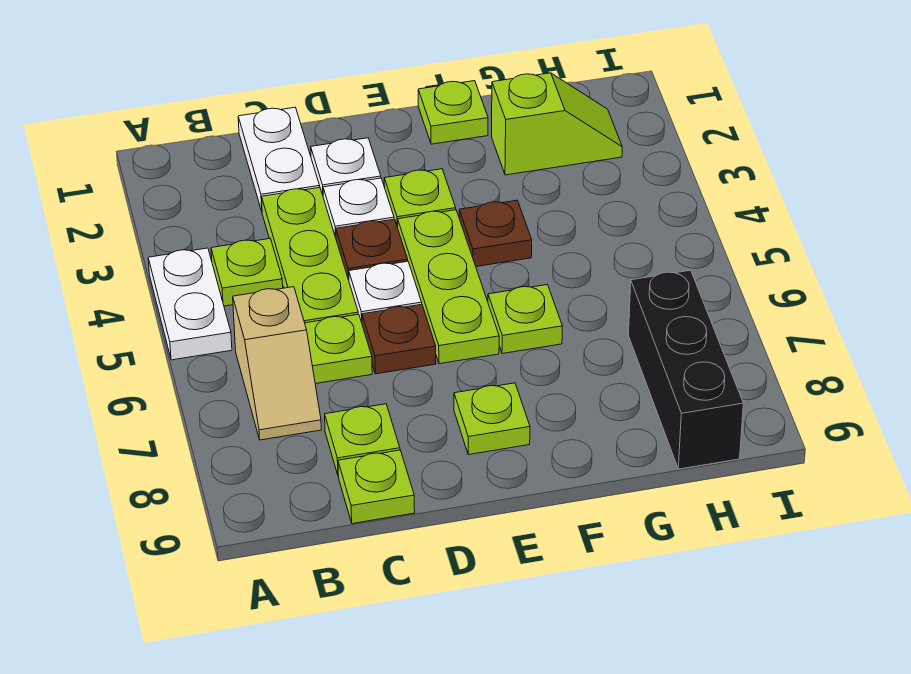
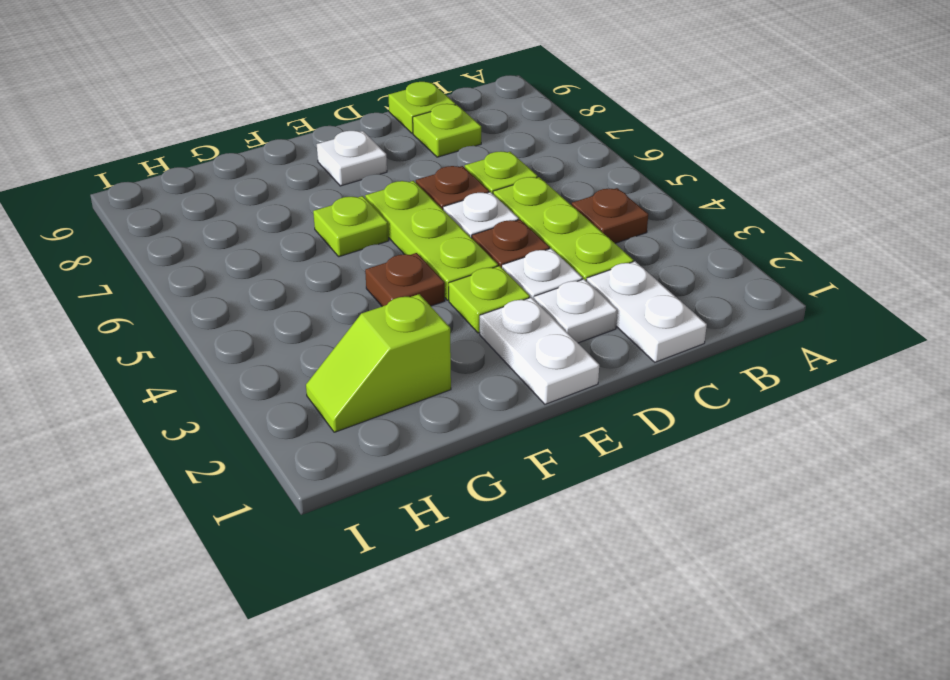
white plate A4:A5 level 1 -> white plate E1:E2 level 1
lime plate B4 level 1 -> brown plate B4 level 1
tan slope B6:B7 level 1 top 6 -> none
lime plate E8 level 1 -> white plate E8 level 1
lime plate F1 level 1 -> none
black brick H7:H9 level 1 -> none

